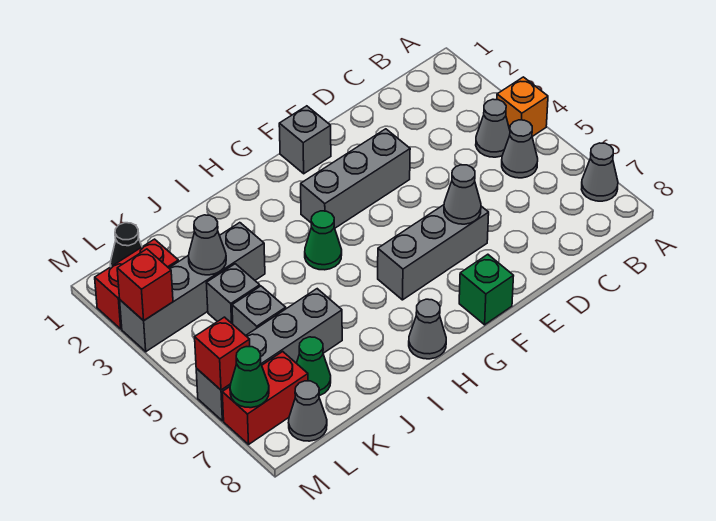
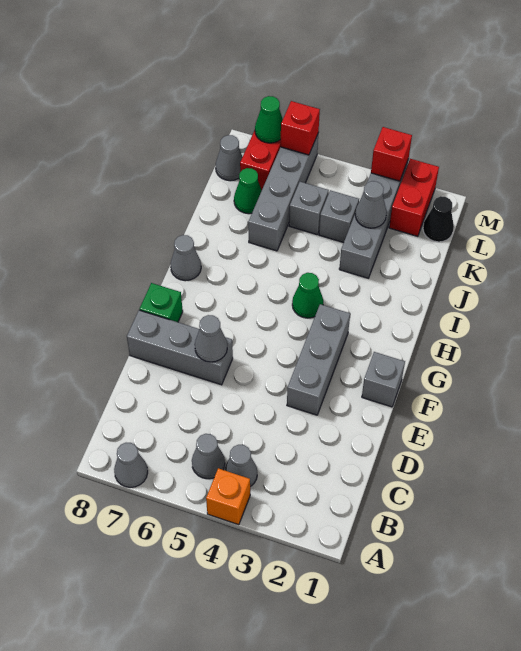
grey brick E6:G6 level 1 -> grey brick E6:E8 level 1

